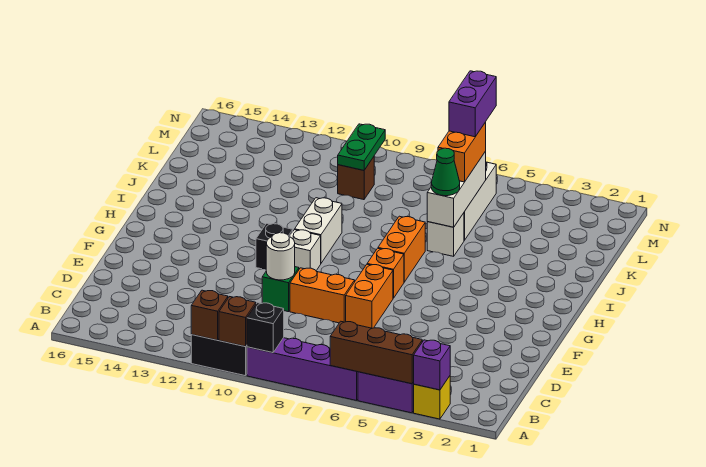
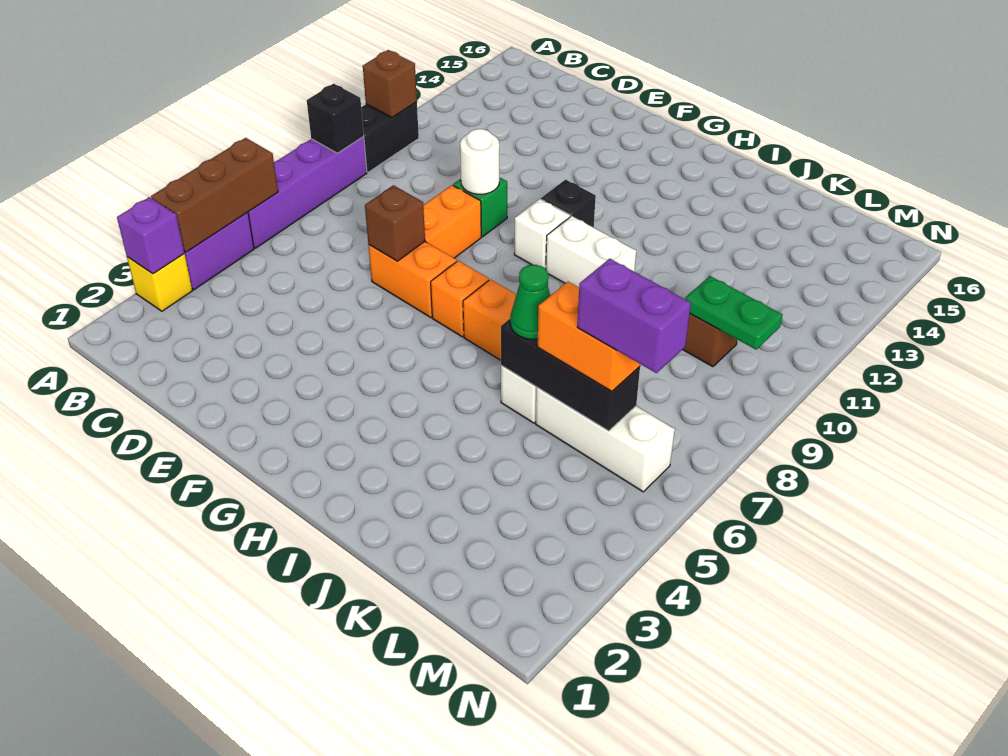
brown brick A10 level 2 -> brown brick E7 level 2
white brick J6:L6 level 2 -> black brick J6:L6 level 2

